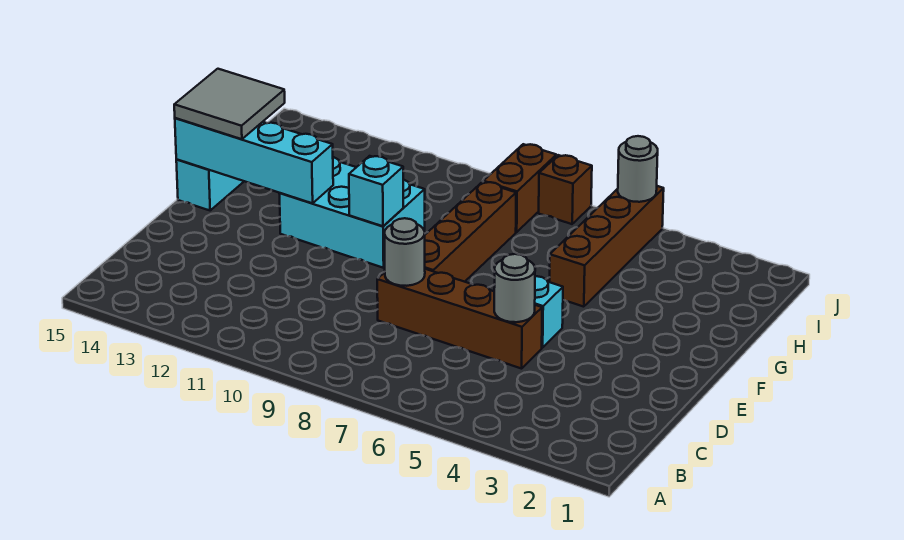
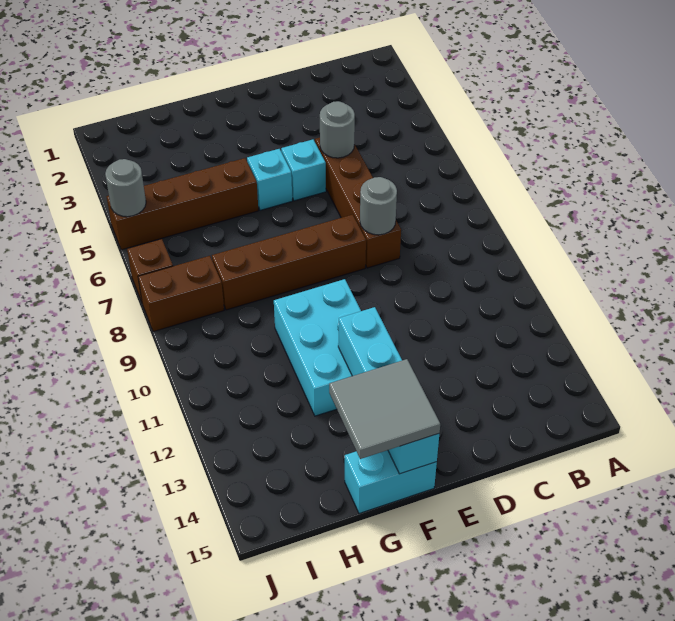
cyan brick F10 level 2 -> cyan brick F5 level 1

